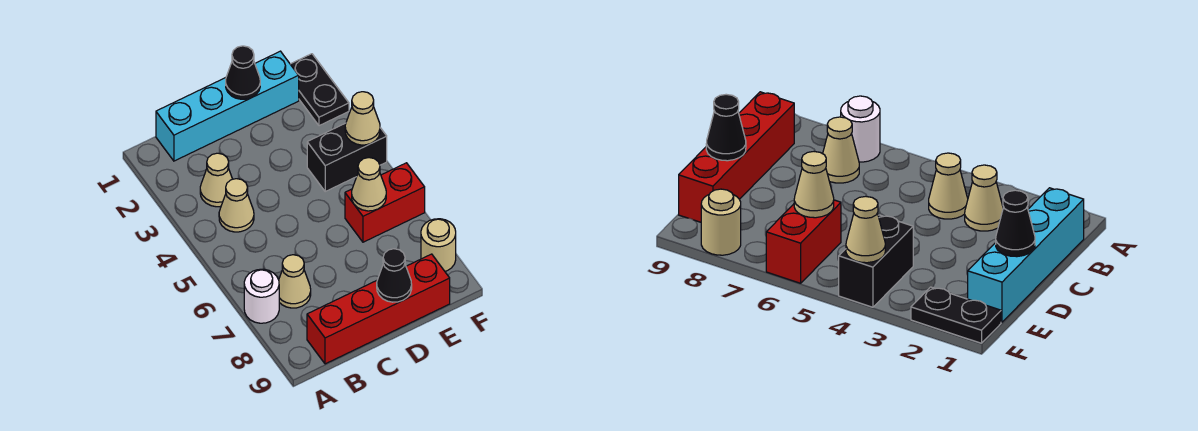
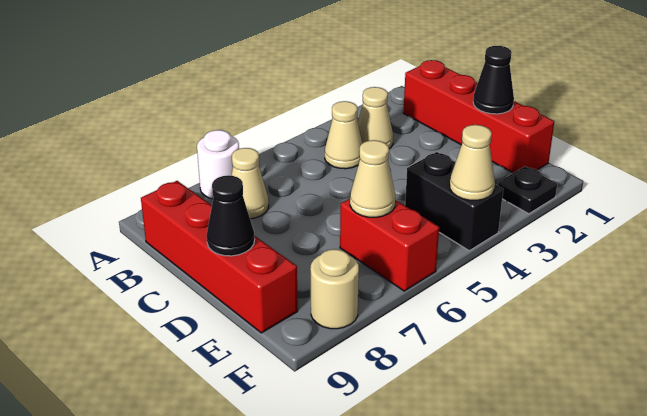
cyan brick B1:E1 level 1 -> red brick B1:E1 level 1
black plate F1:F2 level 1 -> black plate F2 level 1

